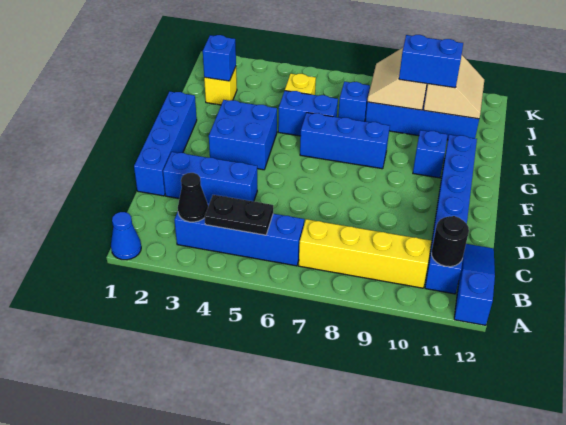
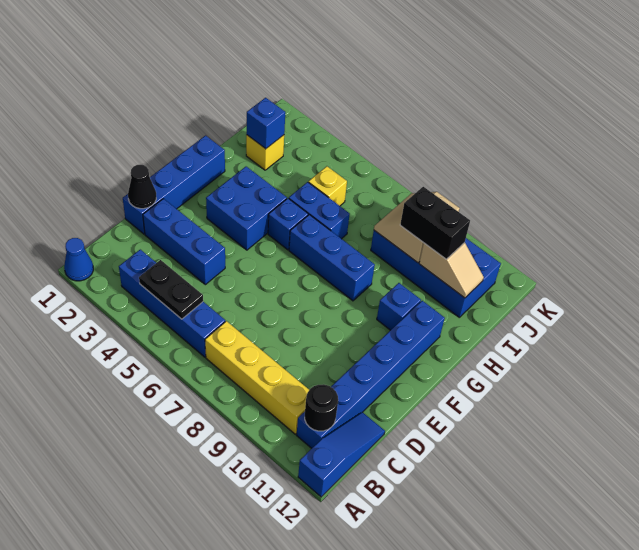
black cone B3 level 2 -> black cone D1 level 2
blue brick I7 level 1 -> blue brick G5 level 1
blue brick I9:I10 level 3 -> black brick I9:I10 level 3
tan slope I10:J11 level 2 top 10 -> tan slope I10:I11 level 2 top 10

